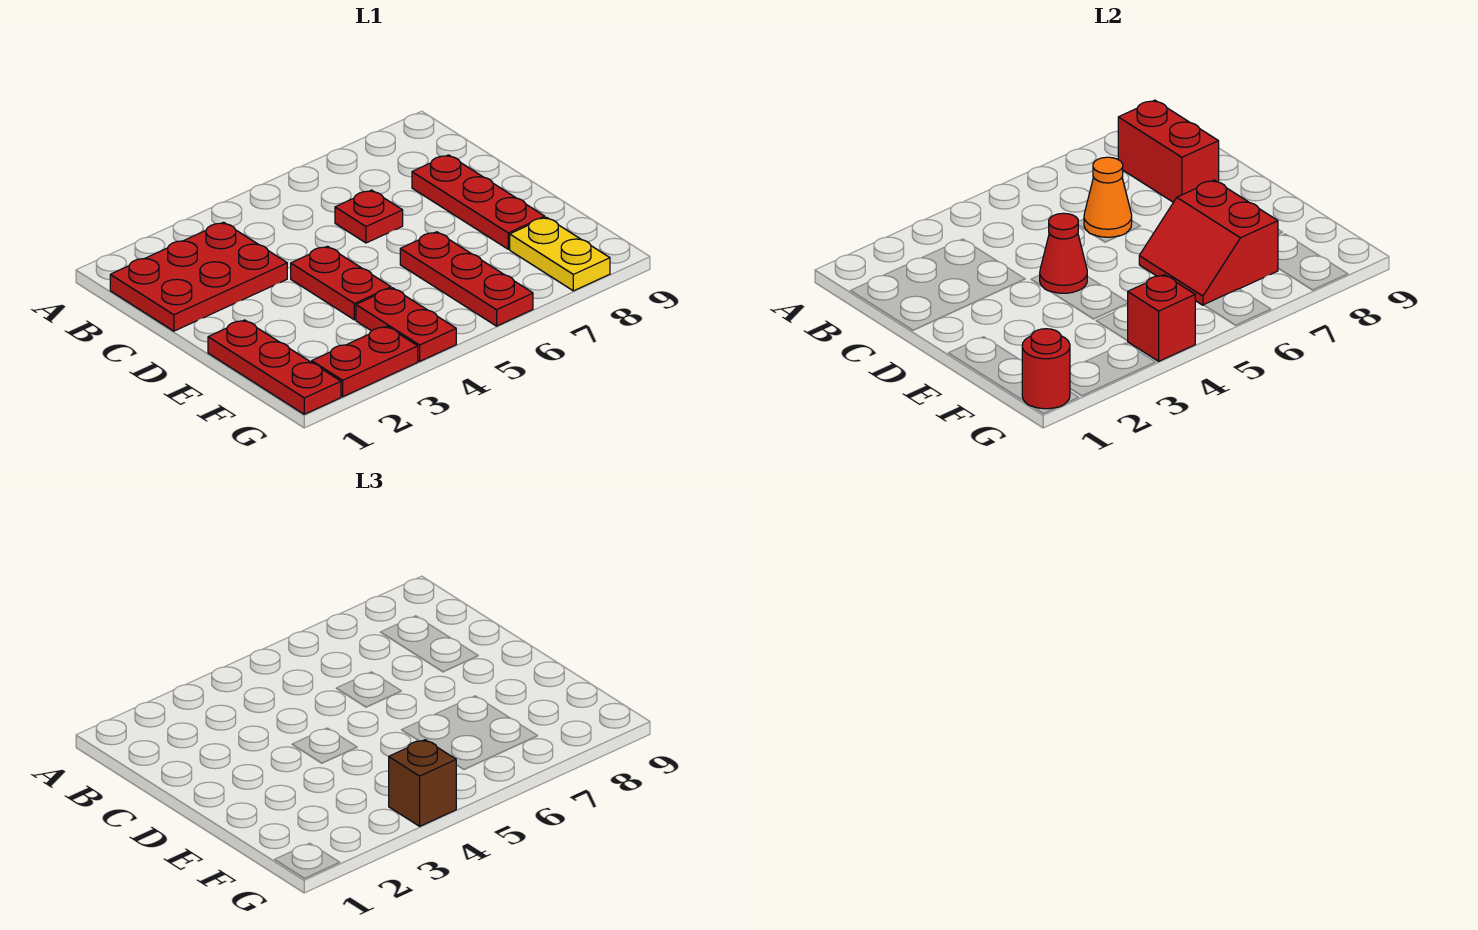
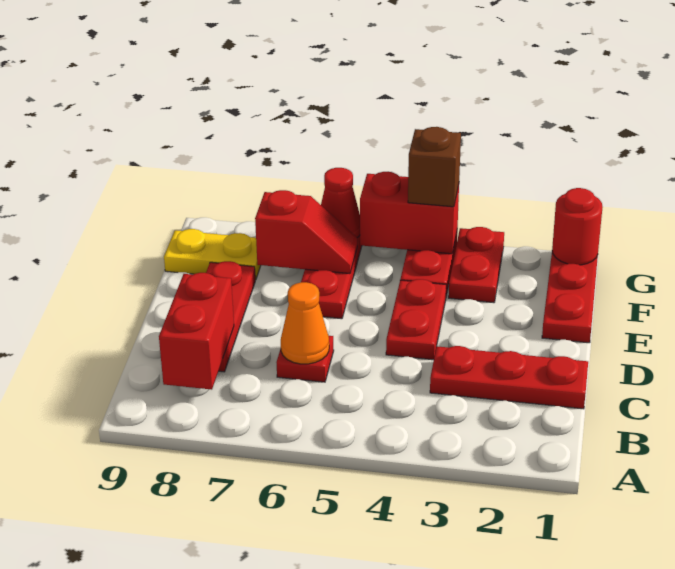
red plate B1:C3 level 1 -> red plate C1:C3 level 1
red cone D4 level 2 -> red cone G6 level 2
red slope E6:F7 level 2 top 7 -> red slope F6:F7 level 2 top 7
yellow plate F8:G8 level 1 -> yellow plate F8:F9 level 1
red plate G2:G3 level 1 -> red plate F3:G3 level 1
red brick G4 level 2 -> red brick G4:G5 level 2

